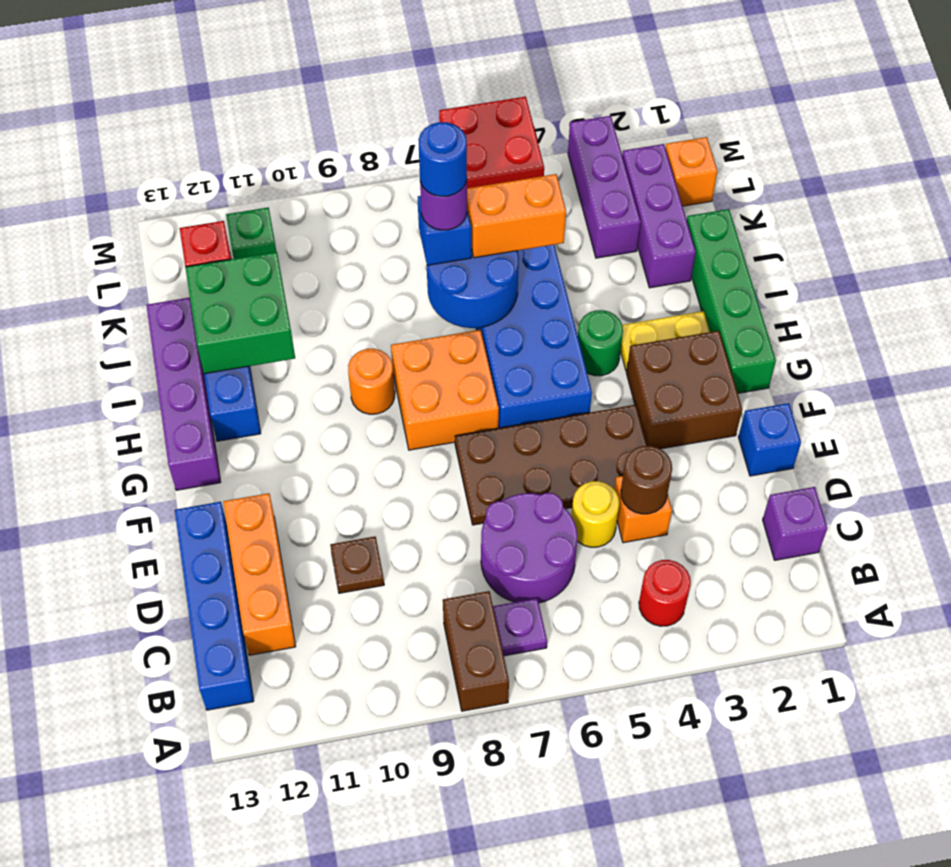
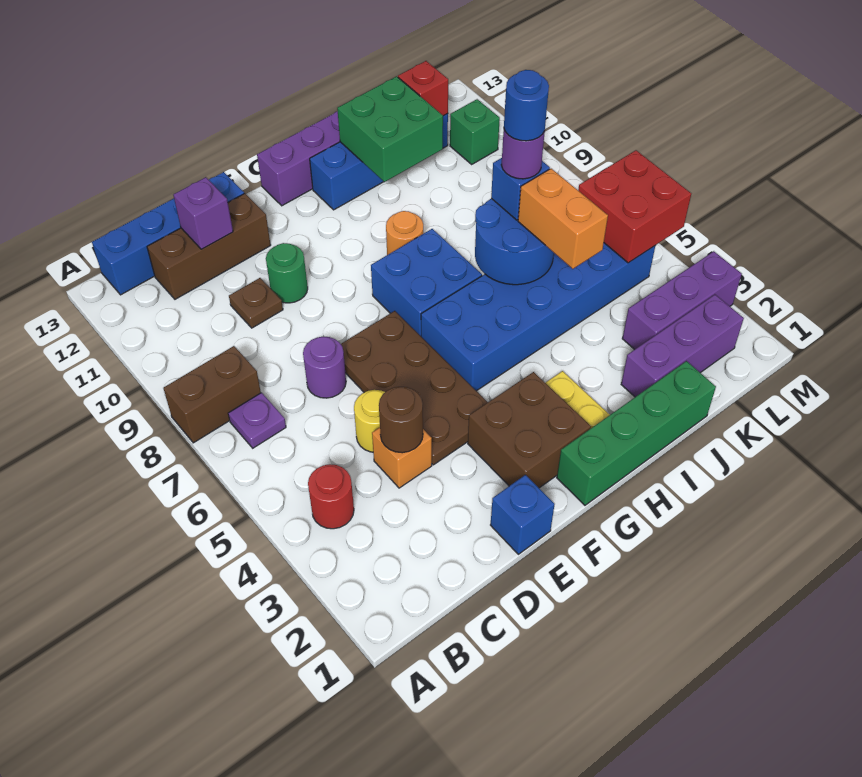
purple brick C1 level 1 -> purple brick D12 level 2
purple round brick C6:D7 level 1 -> purple round brick D7 level 1
orange brick C12:E12 level 1 -> brown brick C12:E12 level 1
orange brick G7:H8 level 1 -> blue brick G7:H8 level 1
green round brick H4 level 1 -> green round brick E10 level 1
orange brick L1 level 1 -> none

